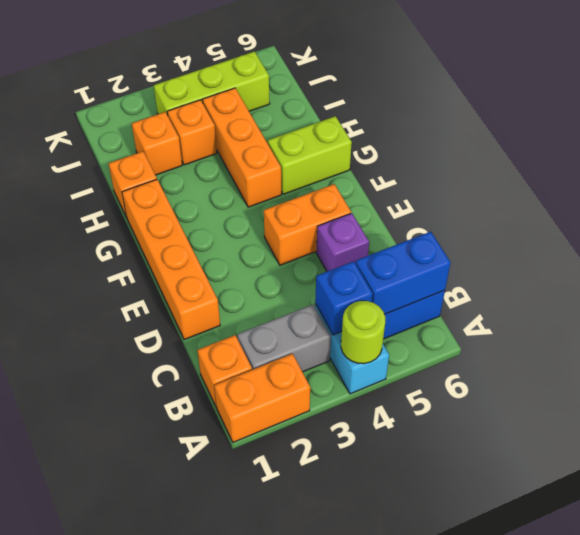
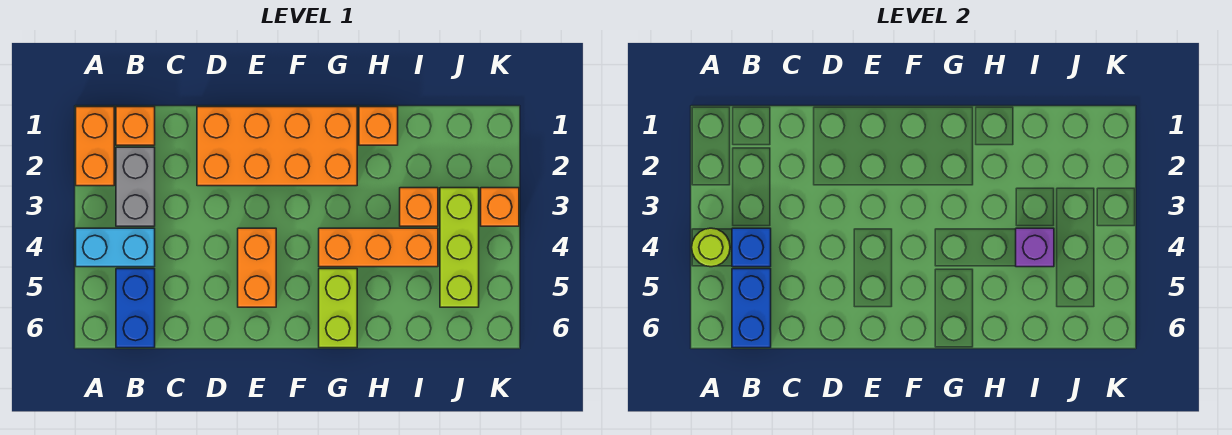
orange brick D1:G1 level 1 -> orange brick D1:G2 level 1
purple brick D5 level 1 -> purple brick I4 level 2
orange brick I2 level 1 -> orange brick K3 level 1

